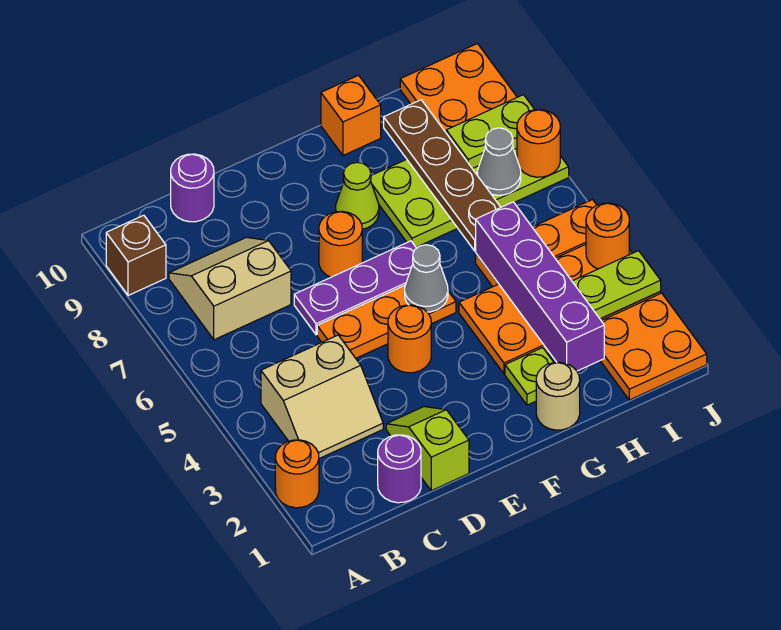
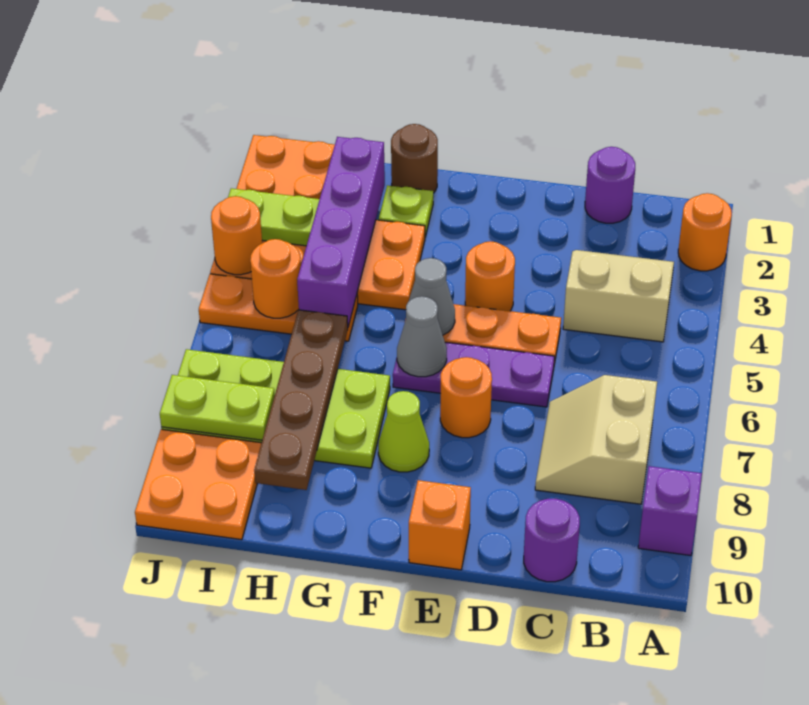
brown brick A9 level 1 -> purple brick A9 level 1
tan slope B7:C8 level 1 top 7 -> tan slope B7:C8 level 1 top B
lime slope D1:D2 level 1 top 1 -> none
tan round brick G1 level 1 -> brown round brick G1 level 1
orange brick G10 level 1 -> orange brick E10 level 1
grey cone I7 level 2 -> grey cone F6 level 2
orange round brick J7 level 2 -> orange round brick I5 level 2

